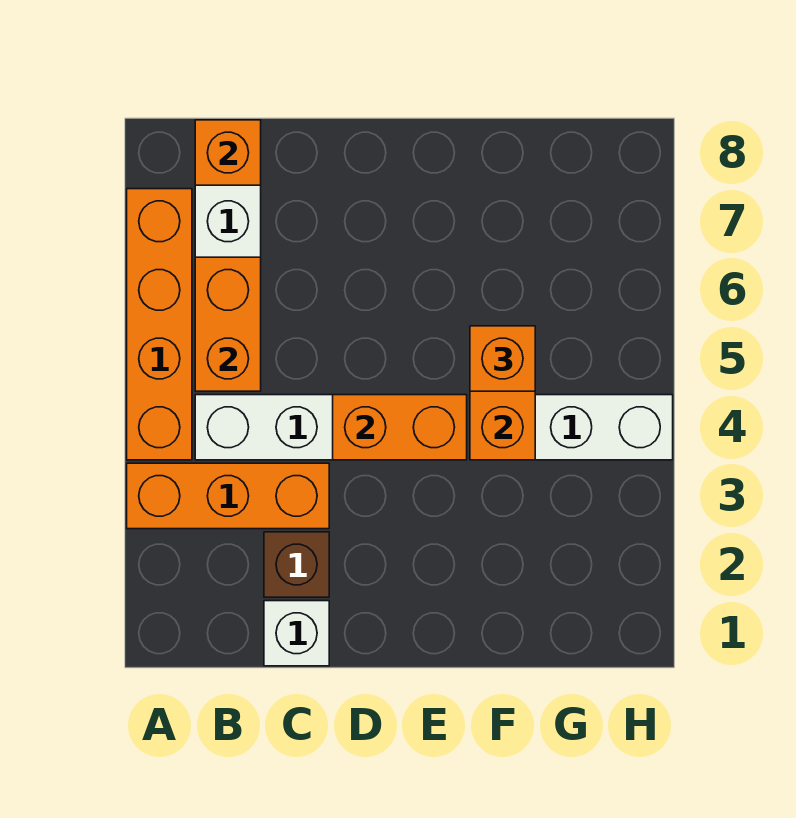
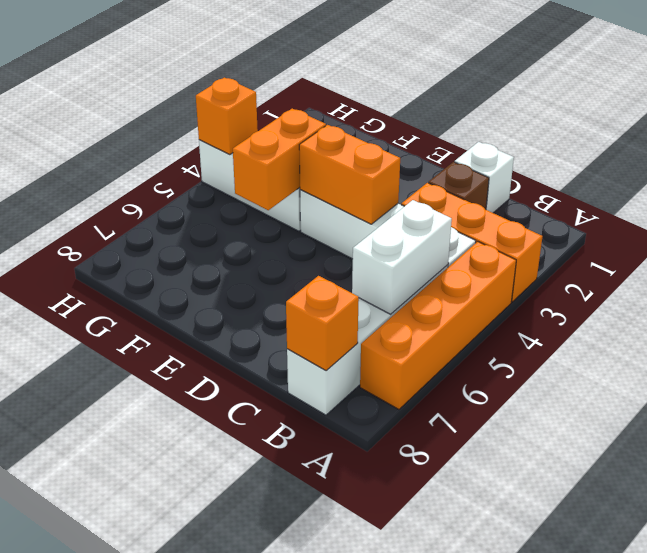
orange brick B5:B6 level 2 -> white brick B5:B6 level 2
orange brick F5 level 3 -> orange brick H4 level 2

